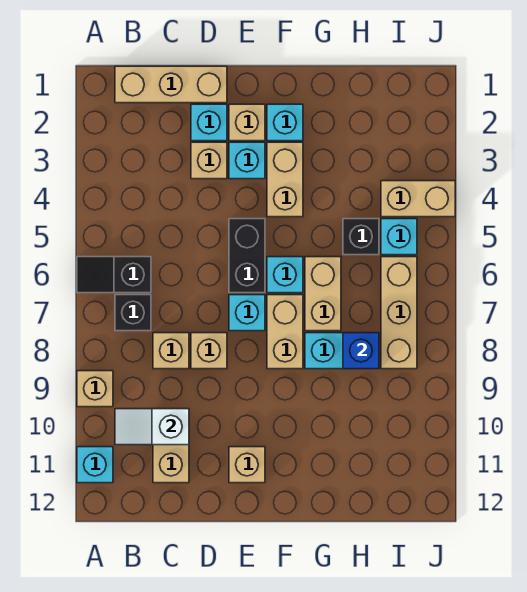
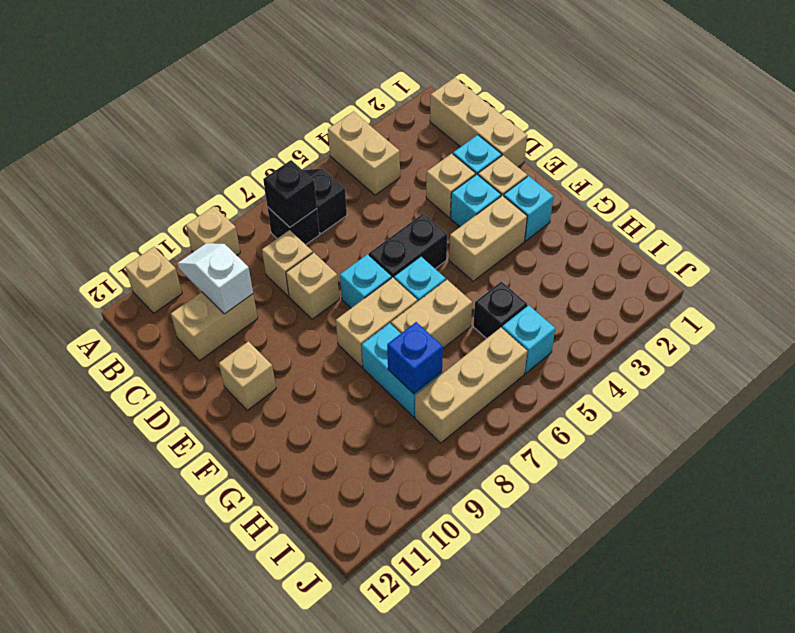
cyan brick A11 level 1 -> tan brick A11 level 1
none -> black brick B7 level 2
tan brick I4:J4 level 1 -> tan brick A4:B4 level 1

